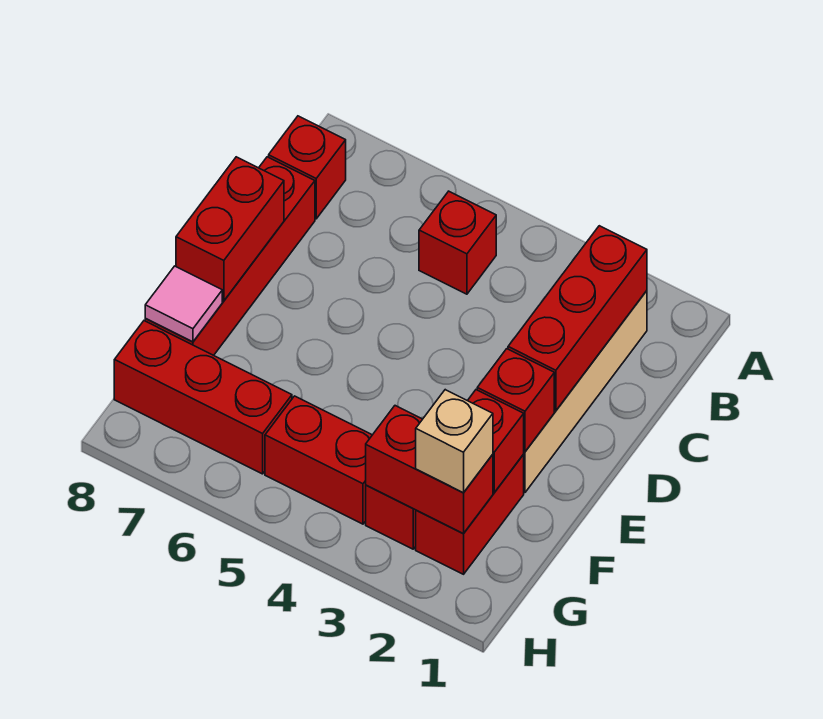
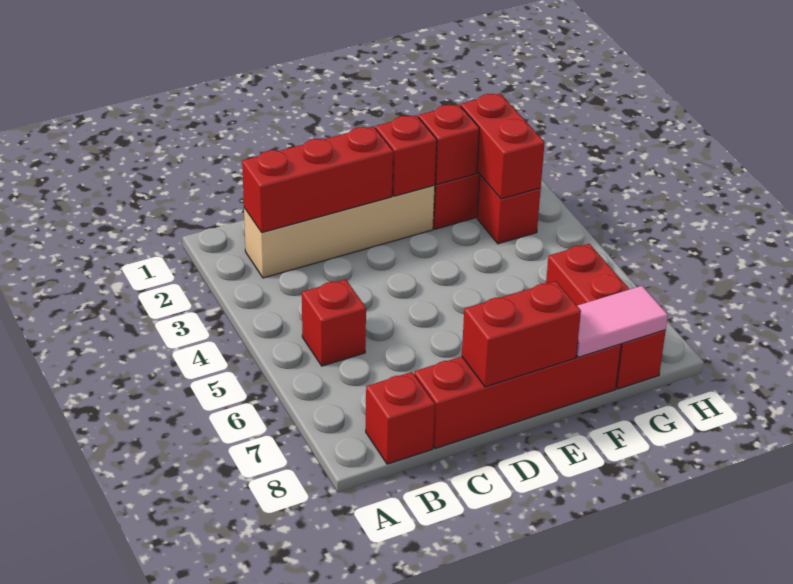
pink tile F8 level 2 -> pink tile F8:G8 level 2
tan brick G2 level 3 -> none
red brick G4:G5 level 1 -> none

